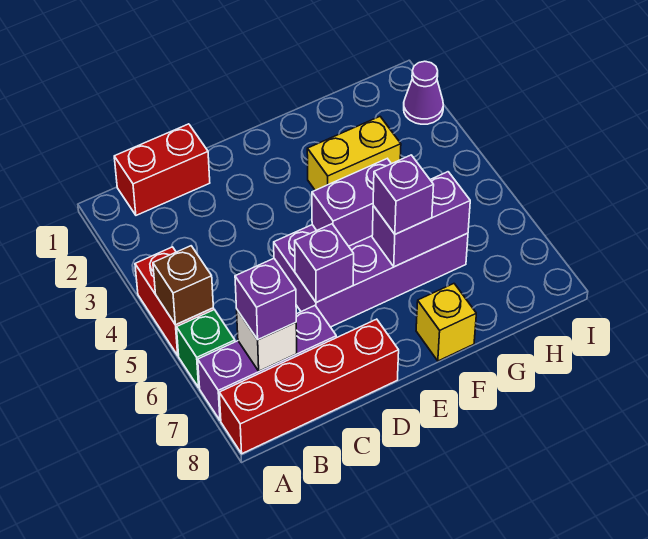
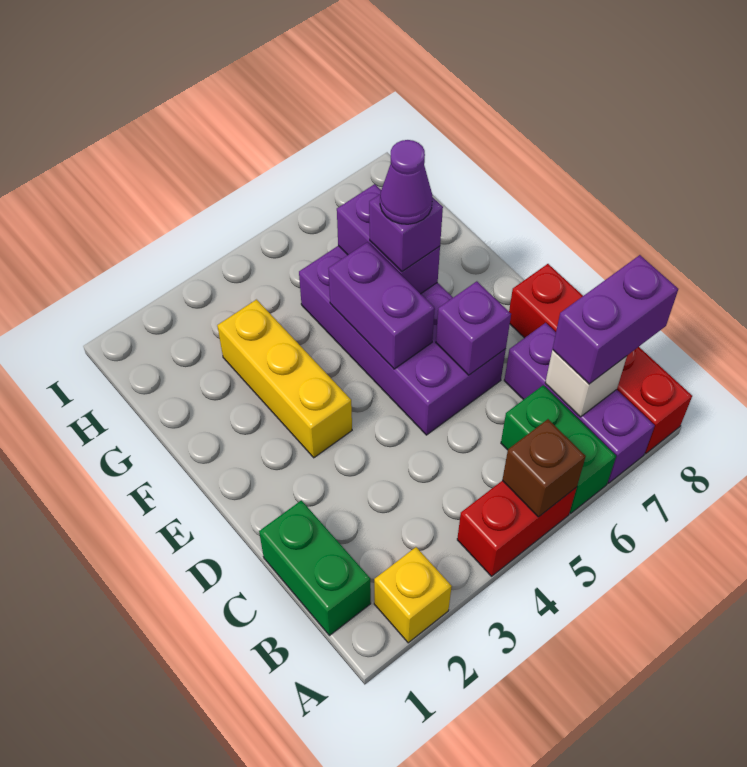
green brick A6 level 1 -> green brick A6:B6 level 1
red brick B1:C1 level 1 -> green brick B1:C1 level 1
purple brick B7 level 3 -> purple brick B7:B8 level 3
yellow brick F3:G3 level 1 -> yellow brick E3:G3 level 1
yellow brick F8 level 1 -> yellow brick A2 level 1
purple cone I2 level 1 -> purple cone F6 level 4

